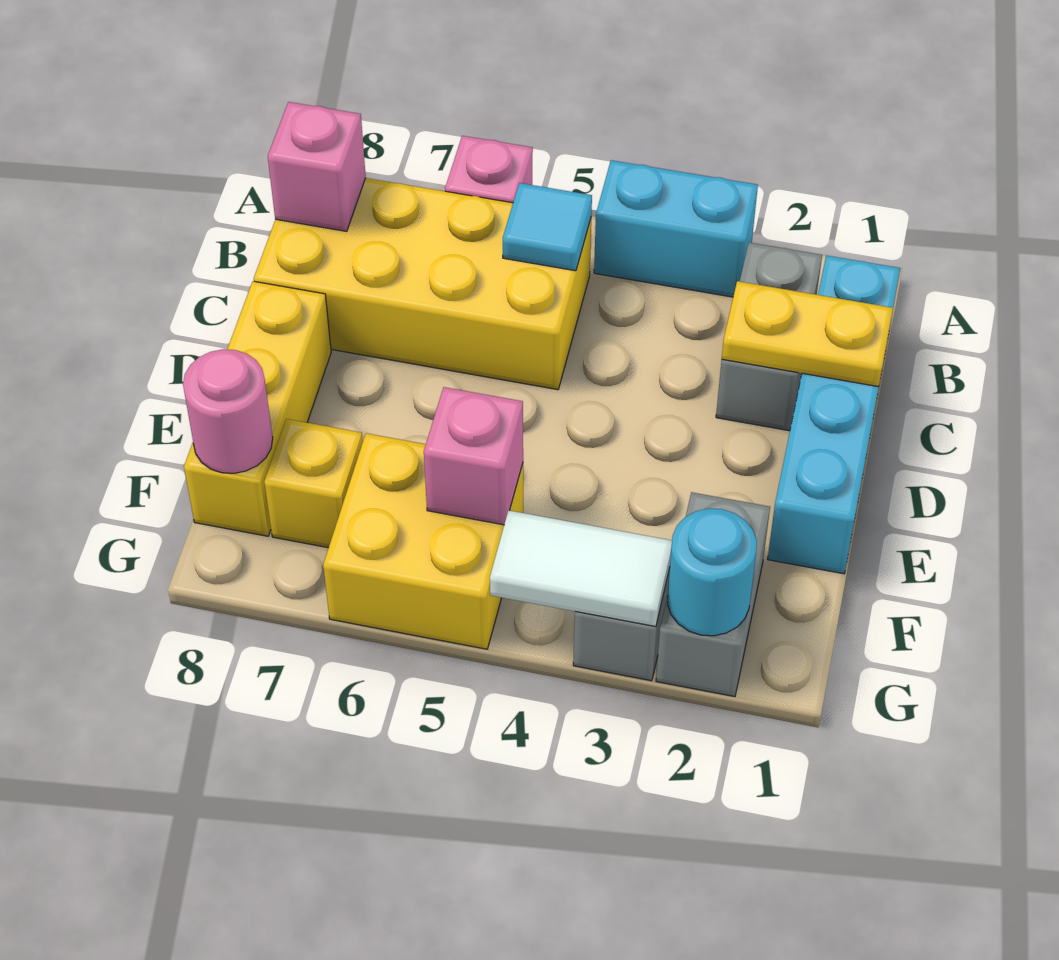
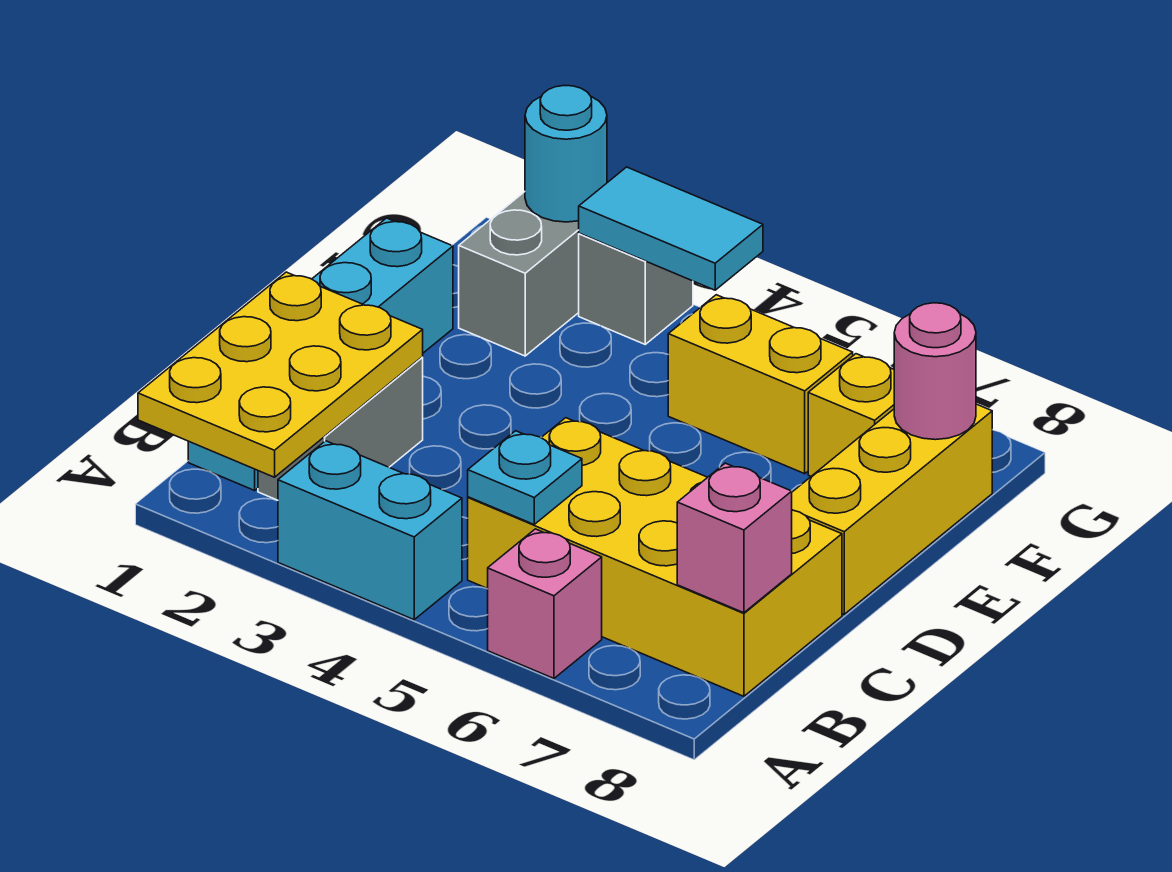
cyan tile B5 level 2 -> cyan plate B5 level 2
yellow plate C1:C2 level 2 -> yellow plate A1:C2 level 2
yellow brick F5:G6 level 1 -> yellow brick F5:F6 level 1
pink brick F5 level 2 -> none
white tile G3:G4 level 2 -> cyan tile G3:G4 level 2

